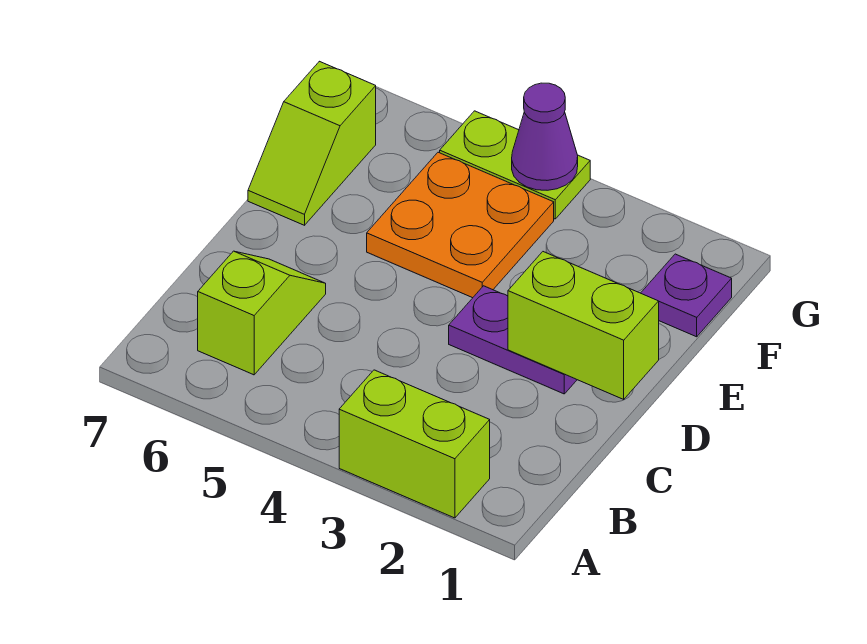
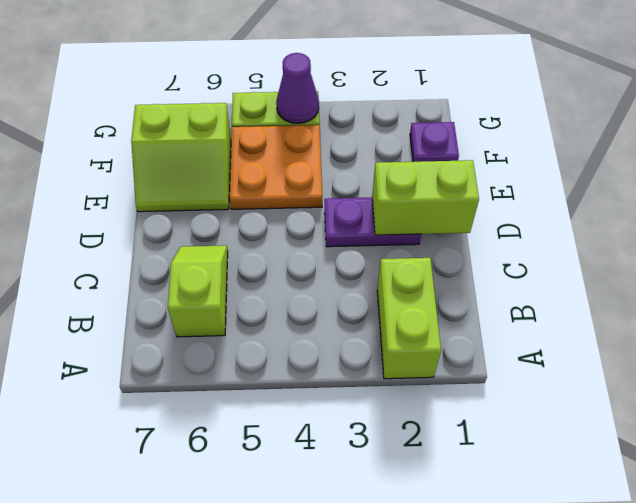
lime brick A2:A3 level 1 -> lime brick A2:B2 level 1
lime slope E7:F7 level 1 top F -> lime slope E6:F7 level 1 top F

